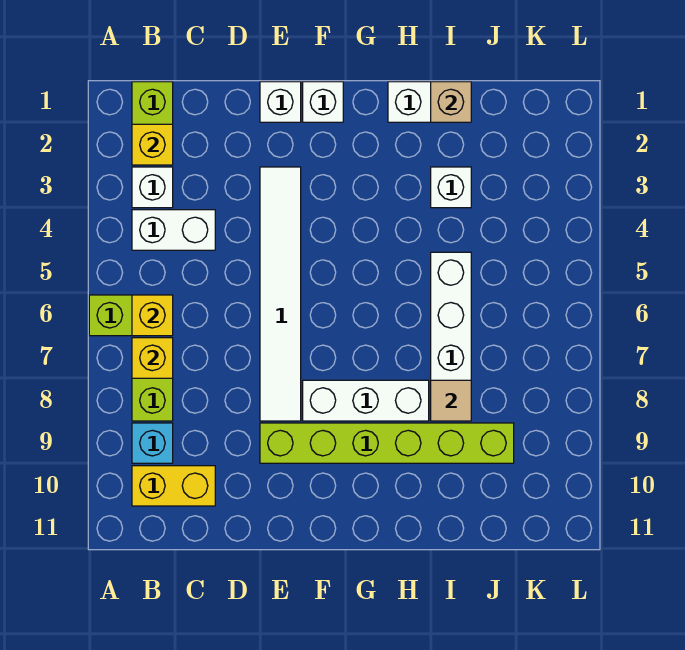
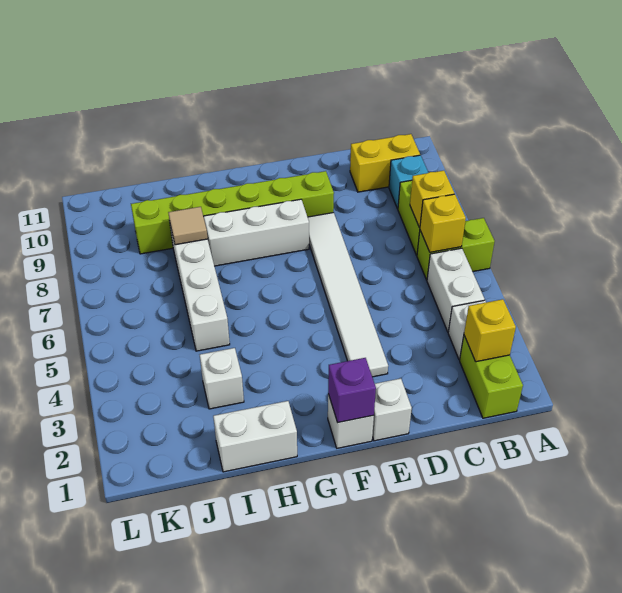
white brick B4:C4 level 1 -> white brick B4:B5 level 1
none -> purple brick F1 level 2
tan brick I1 level 2 -> none

